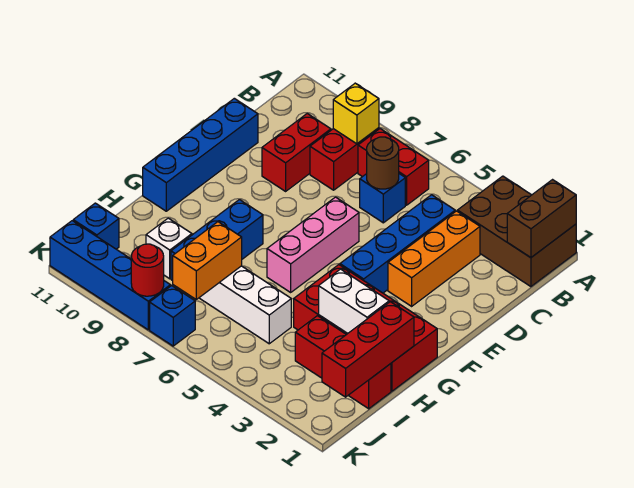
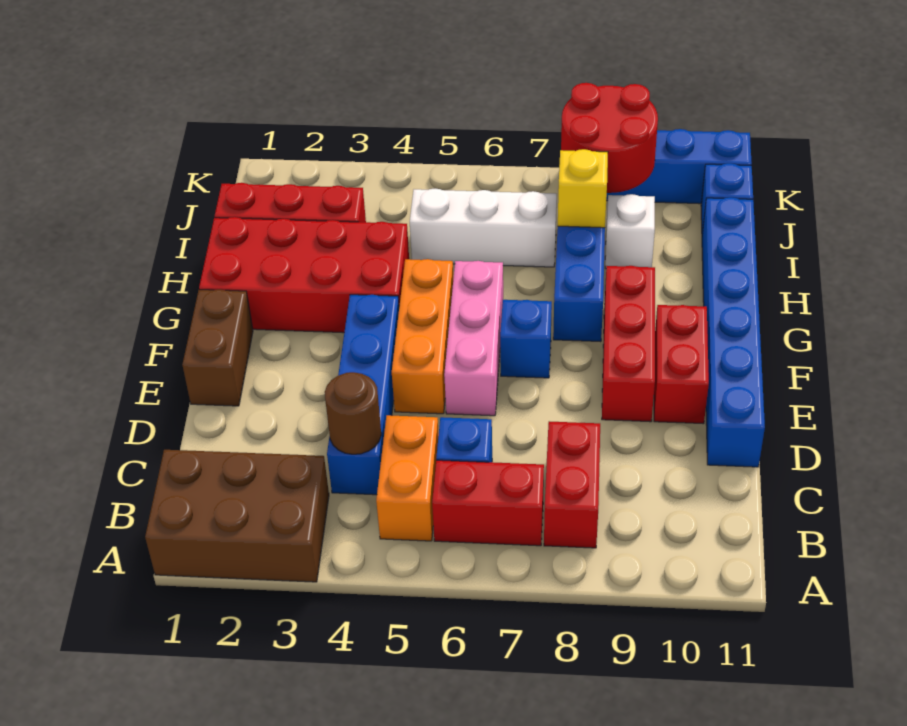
brown brick A1:B1 level 2 -> brown brick E1:F1 level 1
yellow brick B8 level 2 -> yellow brick I8 level 2
orange brick C3:E3 level 1 -> orange brick E5:G5 level 1
brown round brick C6 level 2 -> brown round brick C4 level 2
red brick C9:D9 level 1 -> red brick E10:F10 level 1
blue brick D11:G11 level 1 -> blue brick D11:I11 level 1
red brick H1:J1 level 2 -> red brick E9:G9 level 1
white brick H2:H3 level 2 -> none
orange brick I7:J7 level 2 -> orange brick B5:C5 level 1
blue brick K7 level 1 -> blue brick F7 level 1
red round brick K8 level 2 -> red round brick J8:K9 level 2

